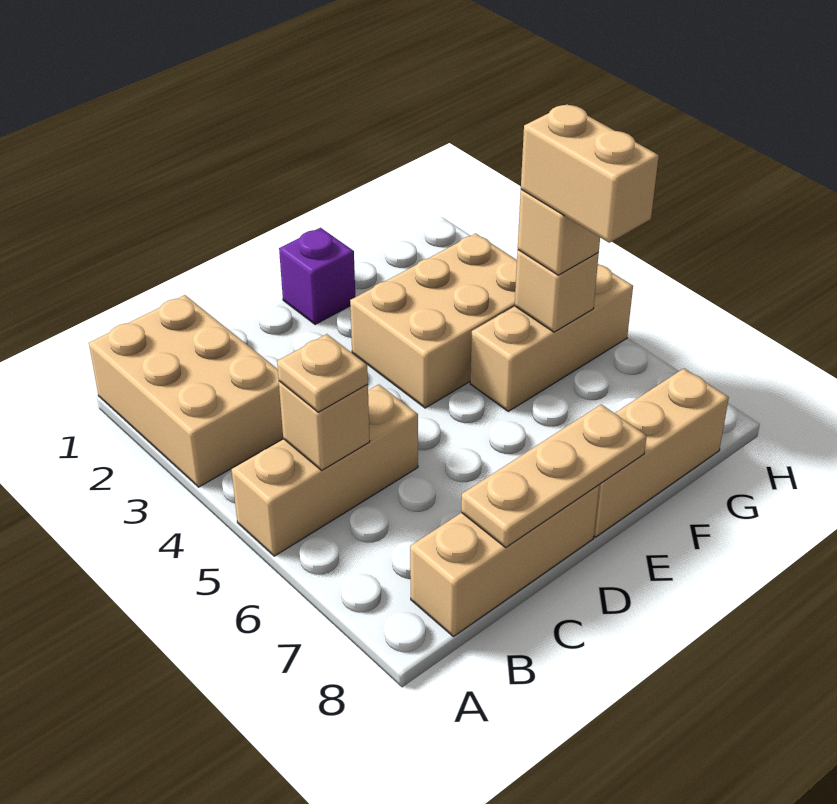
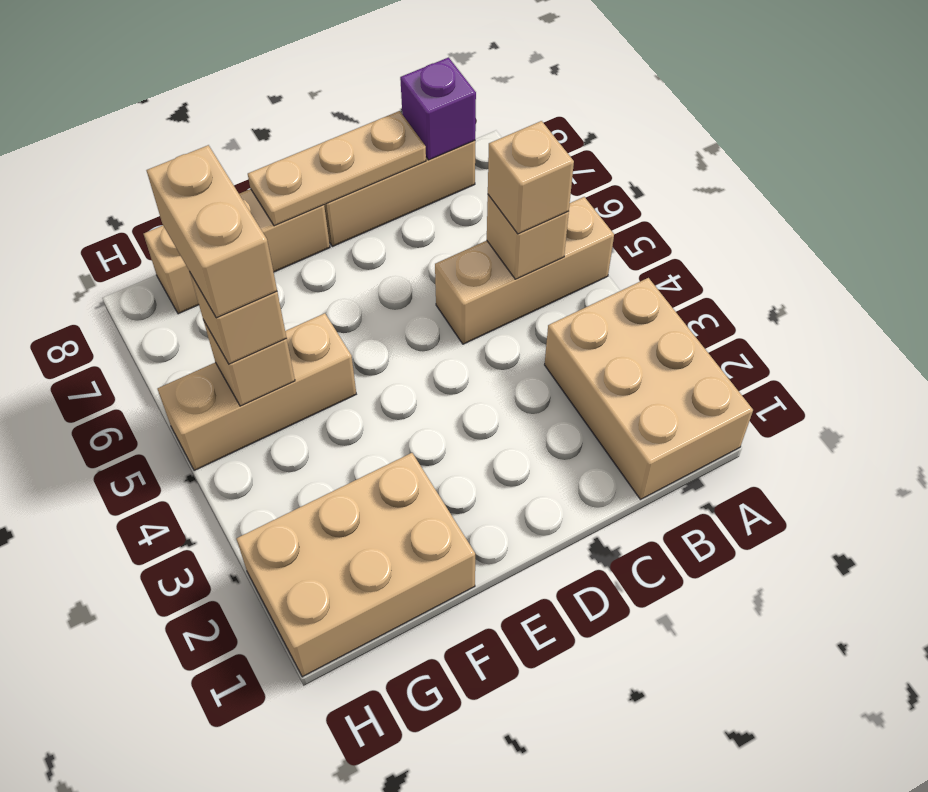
tan plate B5 level 3 -> tan brick B5 level 3
purple brick E1 level 1 -> purple brick B8 level 2
tan brick E3:G4 level 1 -> tan brick F1:H2 level 1

